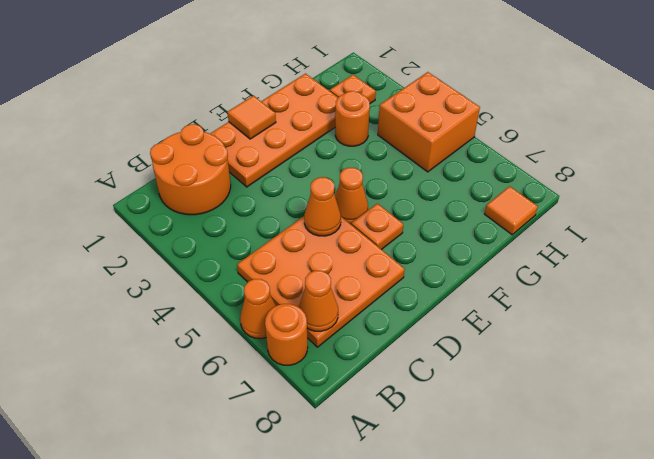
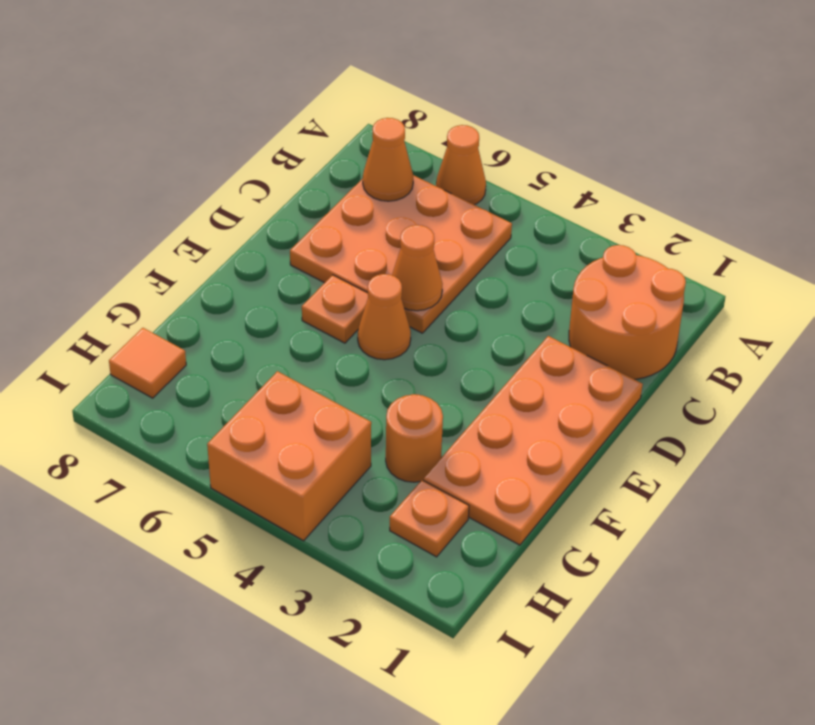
orange round brick A7 level 1 -> none
orange tile E1 level 2 -> none

